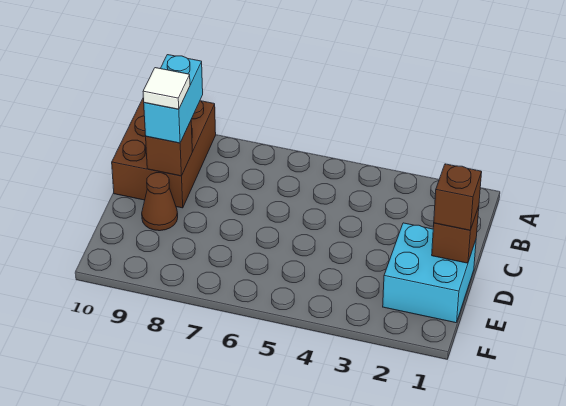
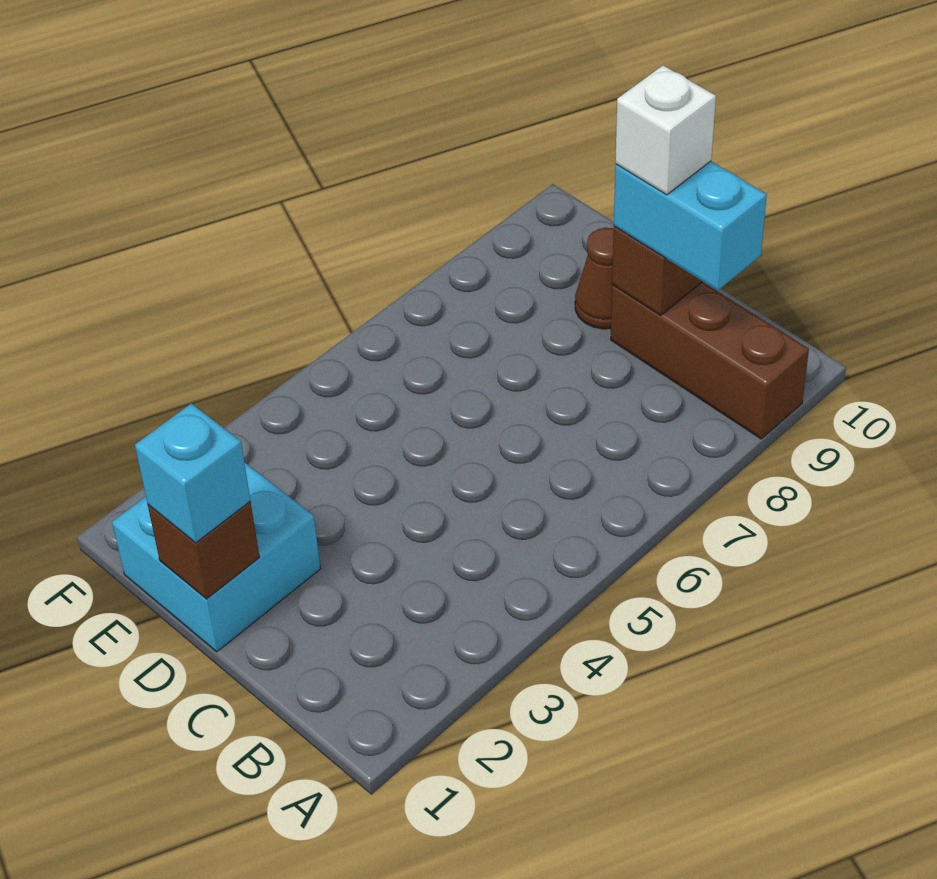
brown brick A9:C10 level 1 -> brown brick A9:C9 level 1
white tile C9 level 4 -> white brick C9 level 4
brown brick D1 level 3 -> cyan brick D1 level 3

